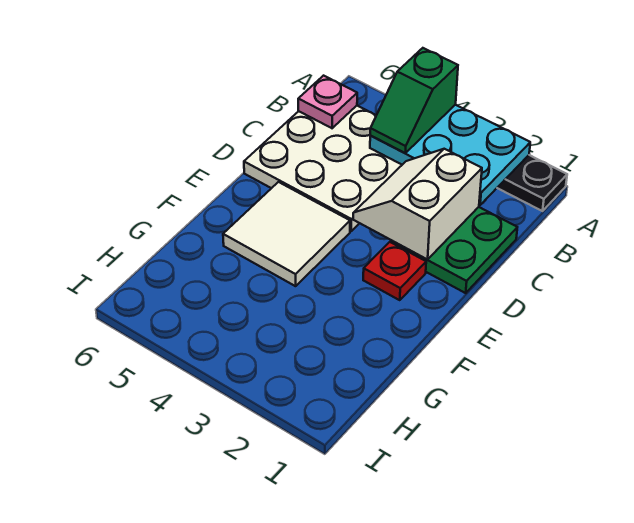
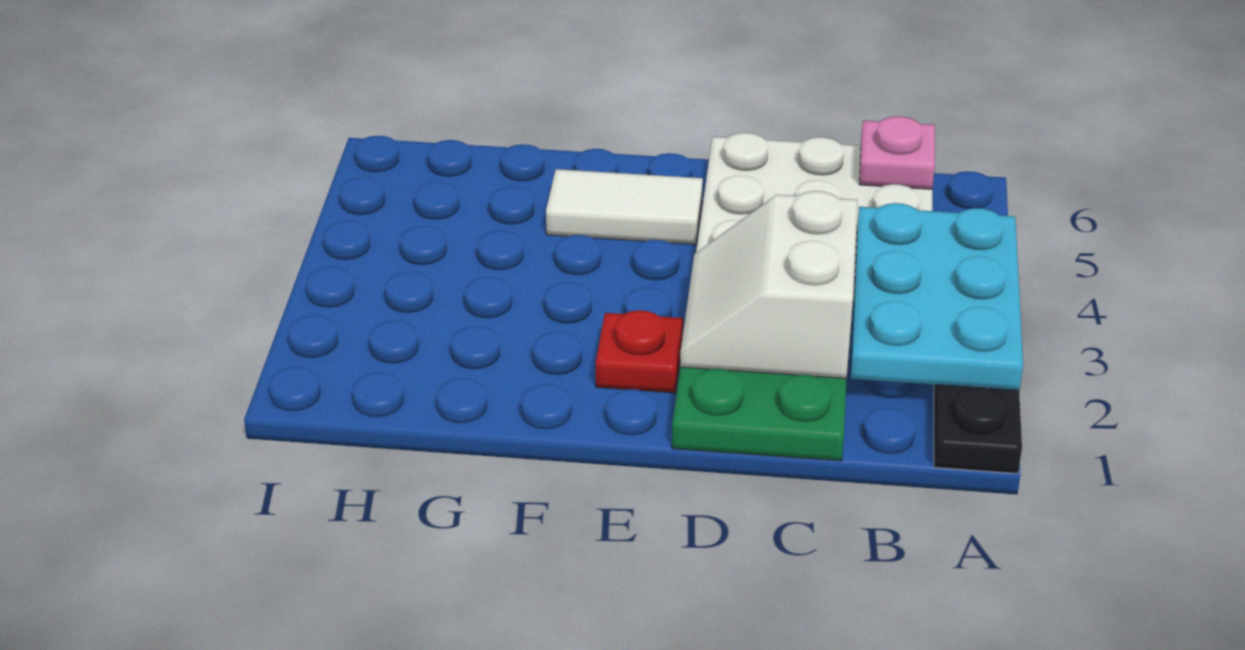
green slope A4:B4 level 3 top A -> none
white slope C2:D3 level 2 top 2 -> white slope C2:D3 level 2 top C
white tile E4:F5 level 1 -> white tile E5:F5 level 1

